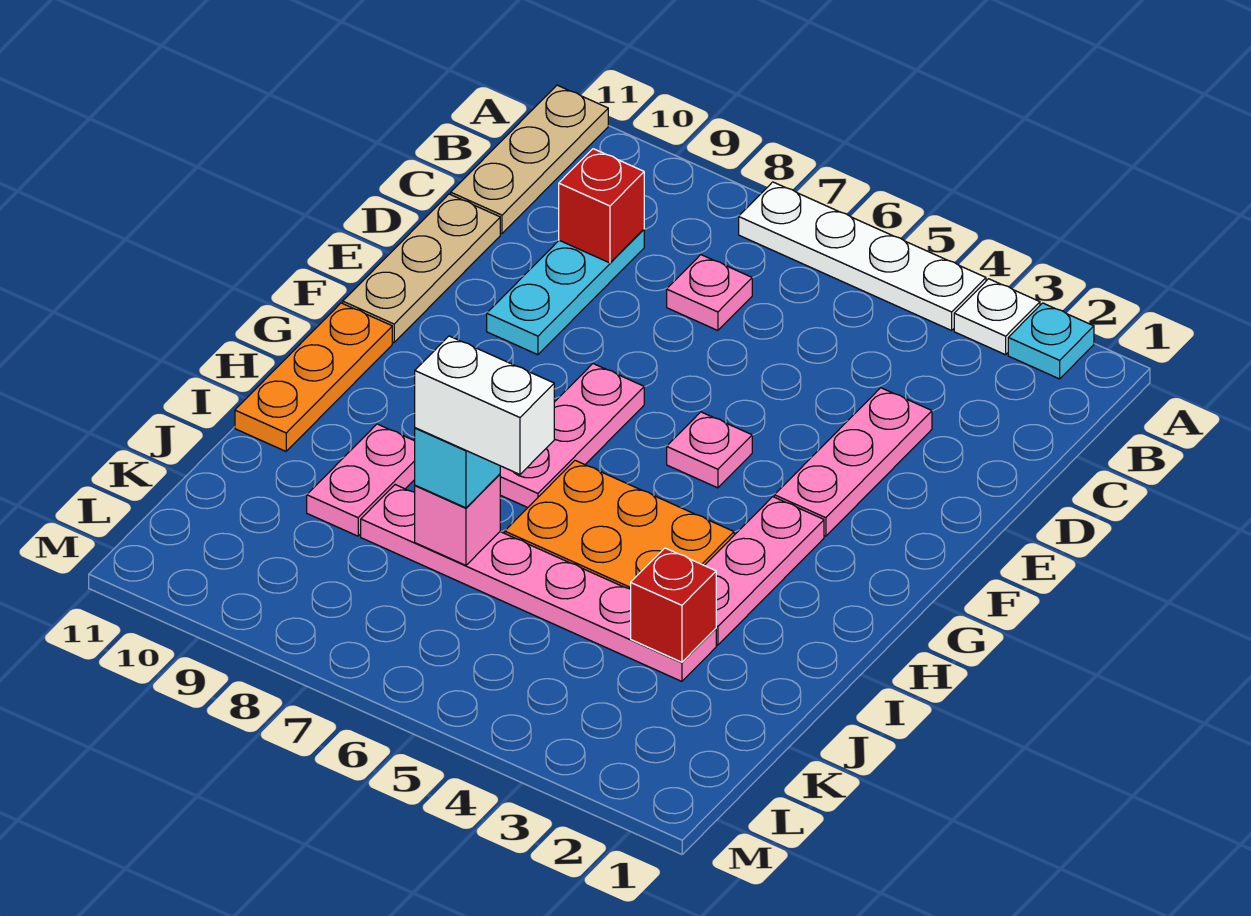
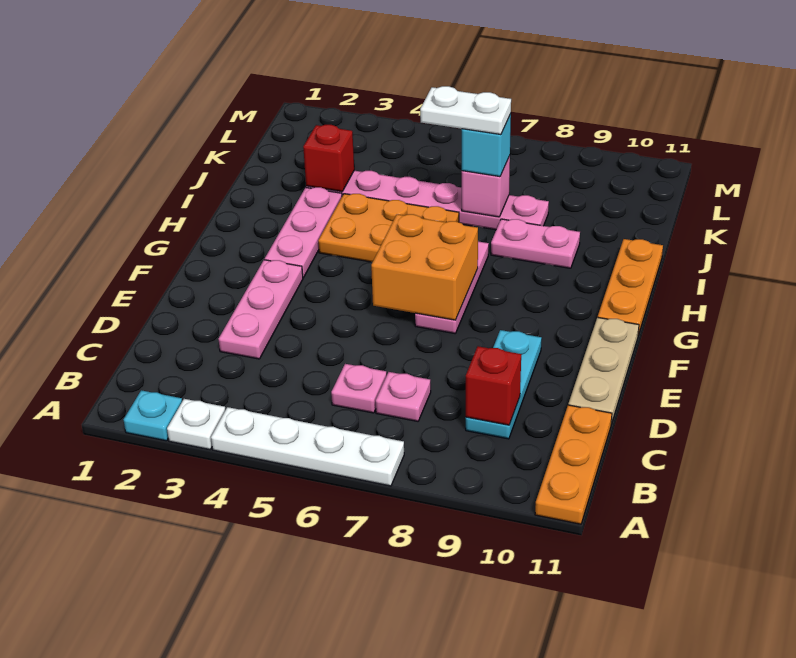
tan plate A11:C11 level 1 -> orange plate A11:C11 level 1
pink plate F5 level 1 -> pink plate C6 level 1
none -> orange brick F6:G7 level 2
pink plate I9:J9 level 1 -> pink plate I8:I9 level 1
white brick J6:J7 level 4 -> white plate J6:J7 level 4

